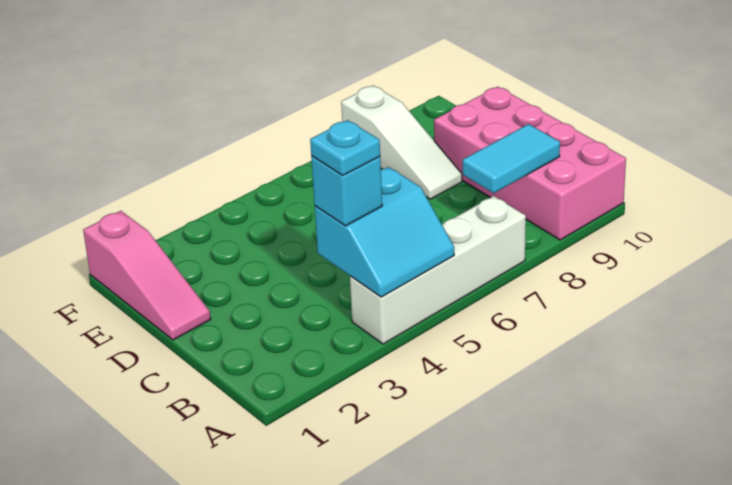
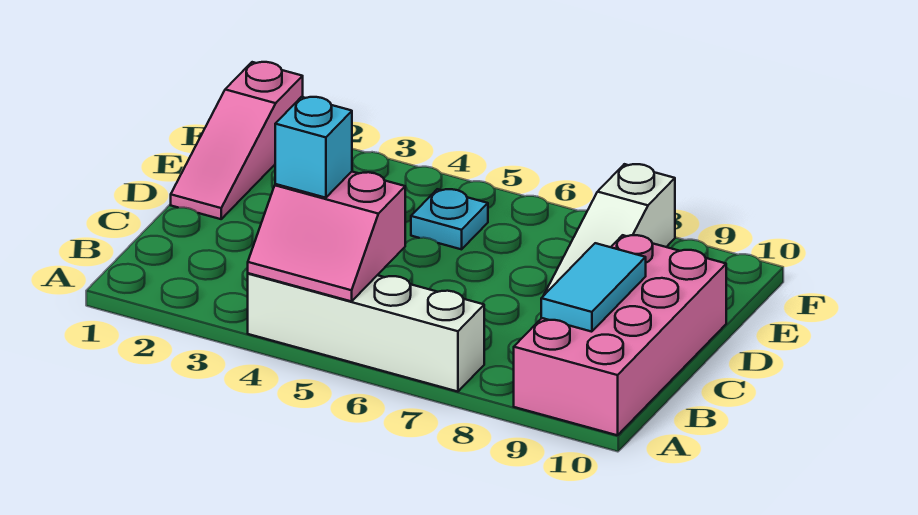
cyan slope A4:B5 level 2 top B -> pink slope A4:B5 level 2 top B
cyan plate B4 level 4 -> cyan plate E5 level 1
cyan tile B8:B9 level 2 -> cyan tile B9:C9 level 2

